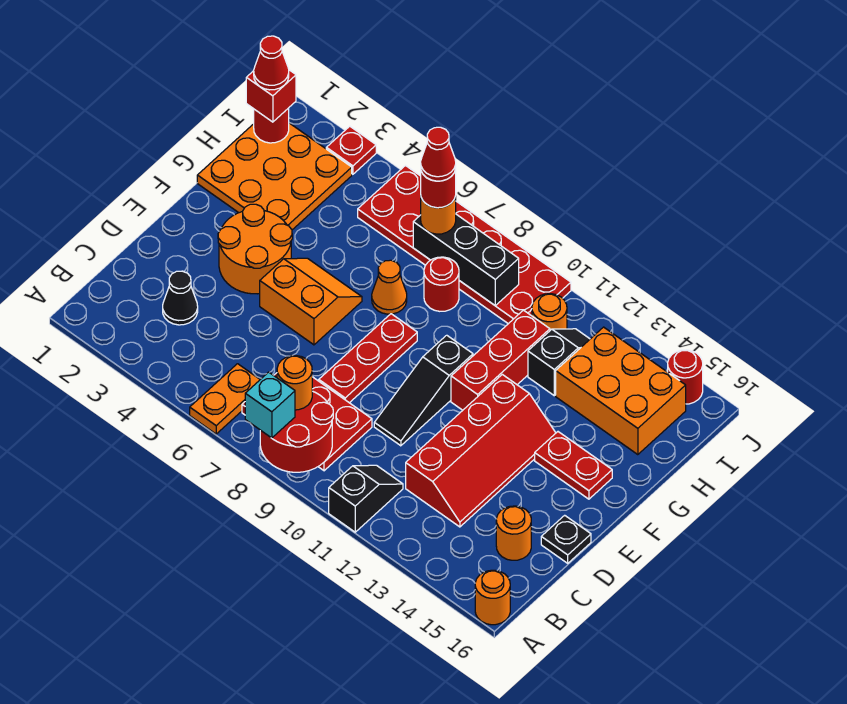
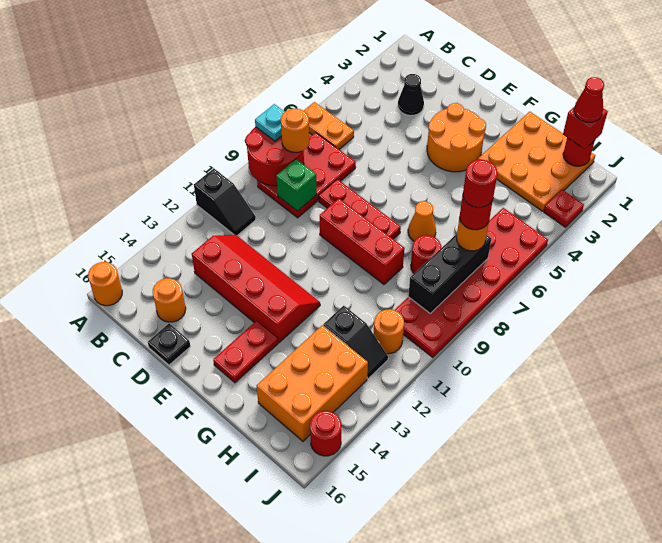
cyan brick A8 level 3 -> cyan plate A8 level 3
none -> green brick C9 level 2
red slope C12:F13 level 1 top 12 -> red slope C12:F13 level 1 top 13
black slope D10:F10 level 1 top F -> none
orange slope E5:F6 level 1 top E -> none
red brick F11:H11 level 1 -> red brick E9:G9 level 1
red cone I7 level 5 -> red round brick I7 level 5

